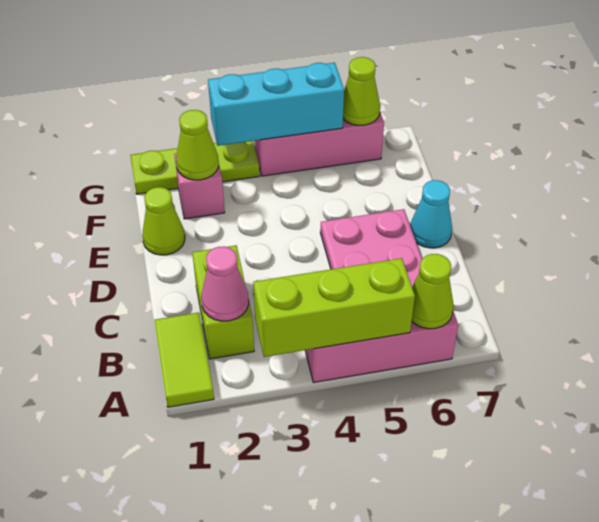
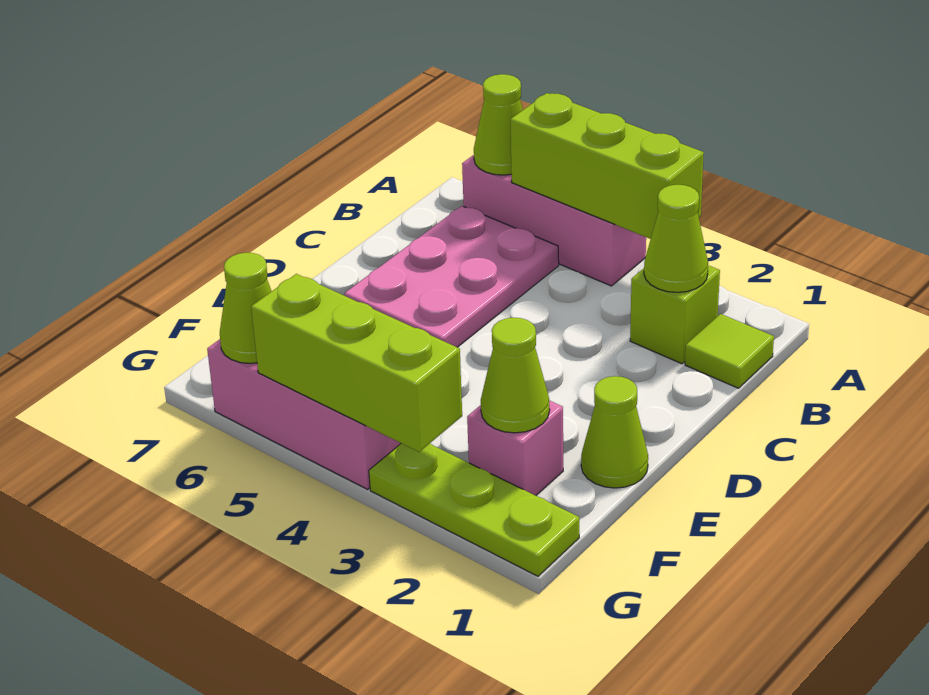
lime tile A1:B1 level 1 -> lime tile B1 level 1
lime brick B2:C2 level 1 -> lime brick B2 level 1
pink cone B2 level 2 -> lime cone B2 level 2
cyan cone D7 level 1 -> none
cyan brick G3:G5 level 2 -> lime brick G3:G5 level 2

